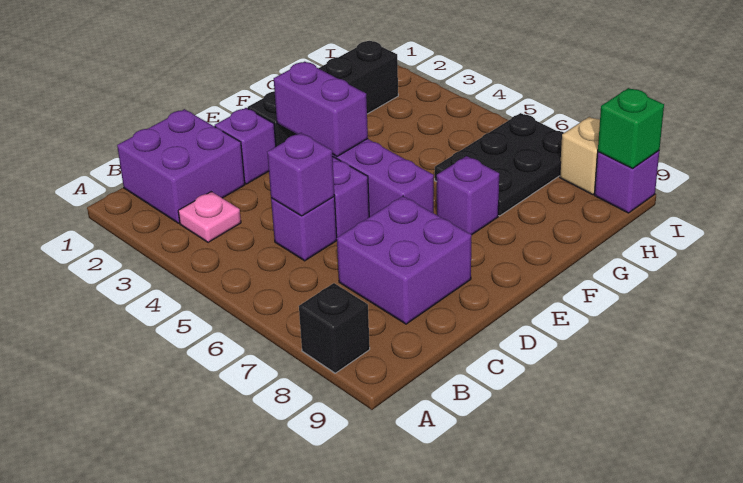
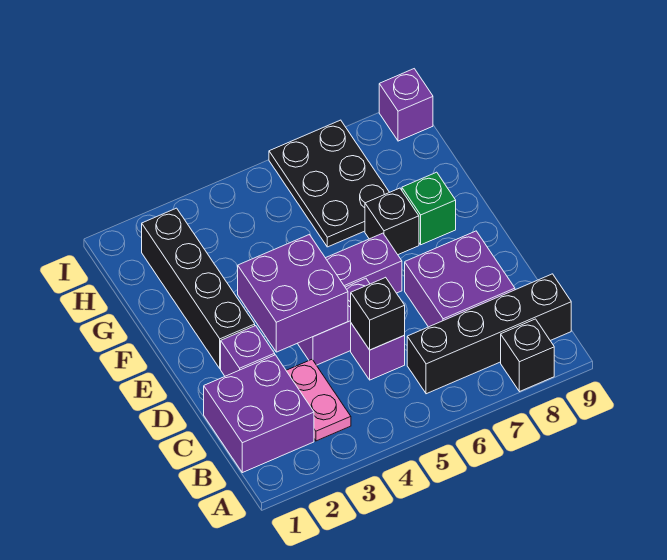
pink plate B3 level 1 -> pink plate B3:C3 level 1
none -> black brick B6:B9 level 1
purple brick C5 level 2 -> black brick C5 level 2
purple brick E3:E4 level 2 -> purple brick D3:E4 level 2
purple brick F7 level 1 -> black brick F7 level 1
tan brick I8 level 1 -> none
green brick I9 level 2 -> green brick F8 level 1

